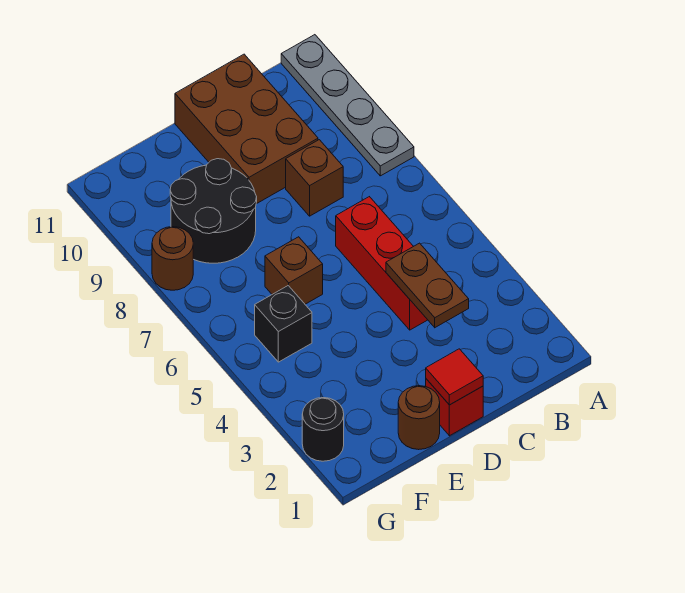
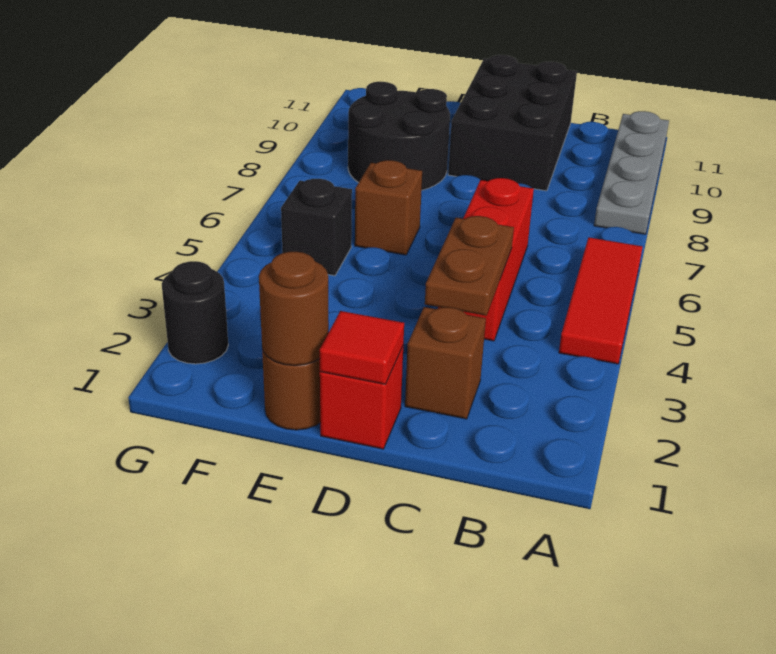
none -> red tile A4:A6 level 1
brown brick C8 level 1 -> brown brick C2 level 1
brown brick C9:D11 level 1 -> black brick C9:D11 level 1
brown round brick G8 level 1 -> brown round brick E1 level 2

